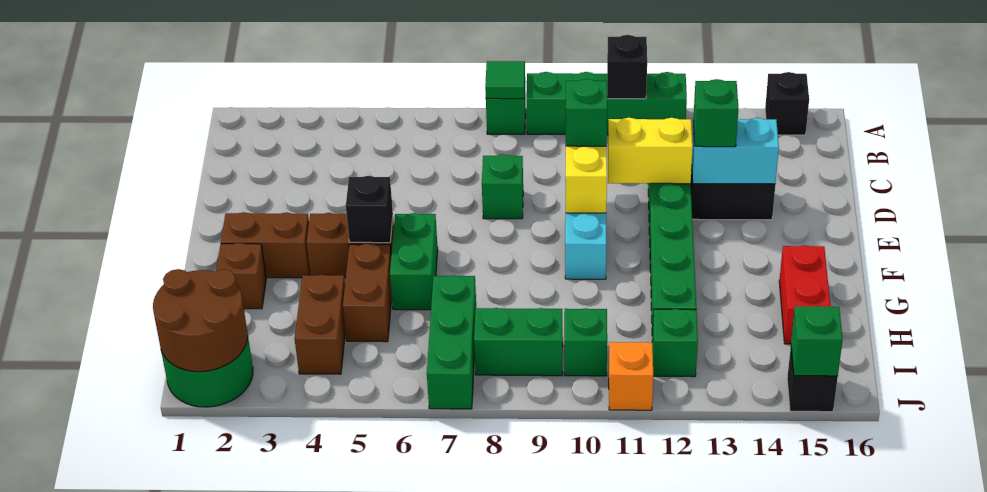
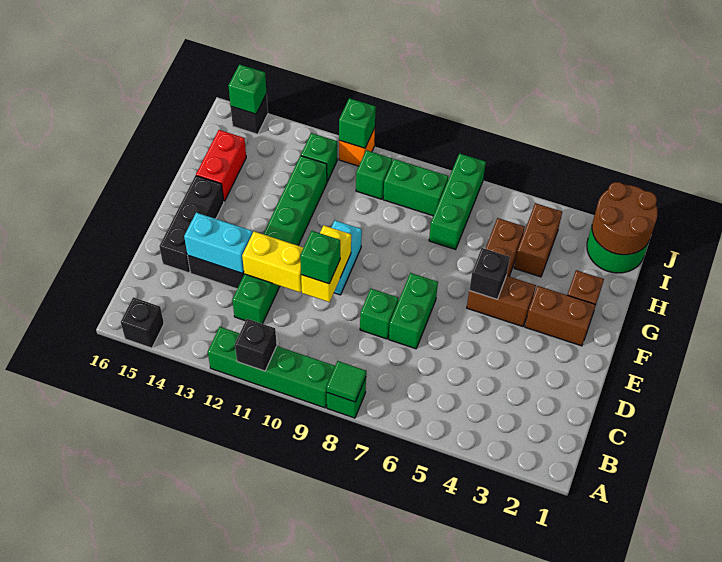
green brick D13 level 3 -> green brick J11 level 2
none -> black brick D15:F15 level 1
green brick F6:G6 level 1 -> green brick D7:E7 level 1

